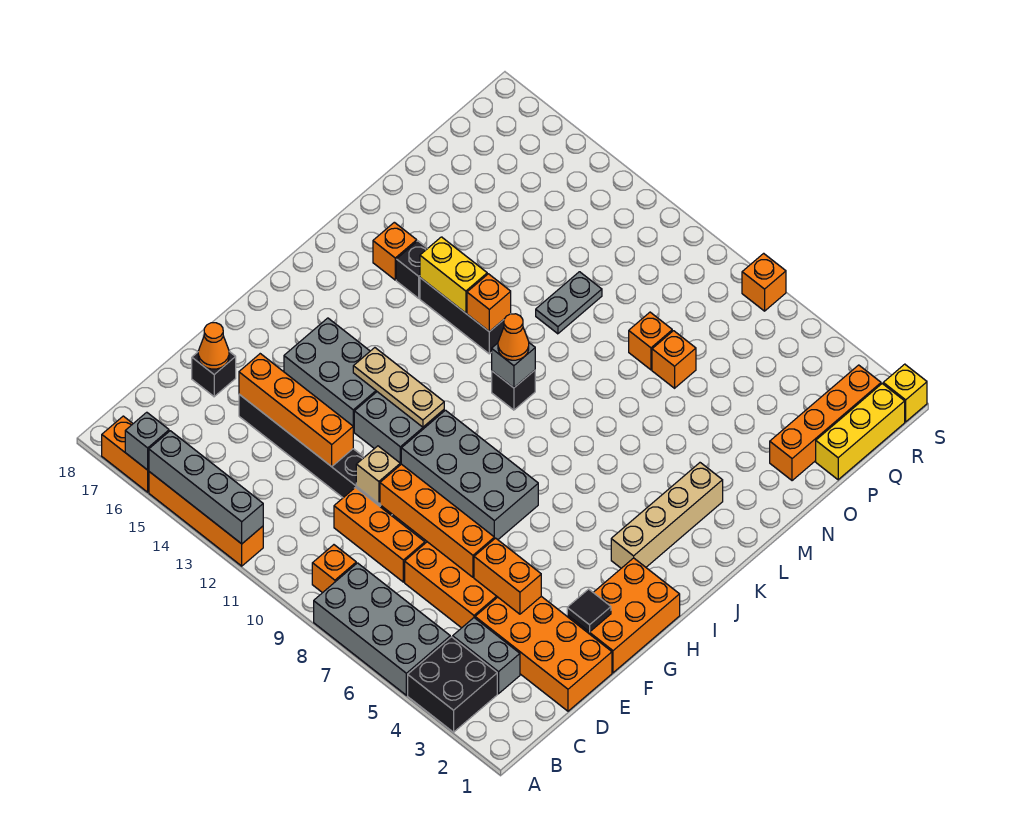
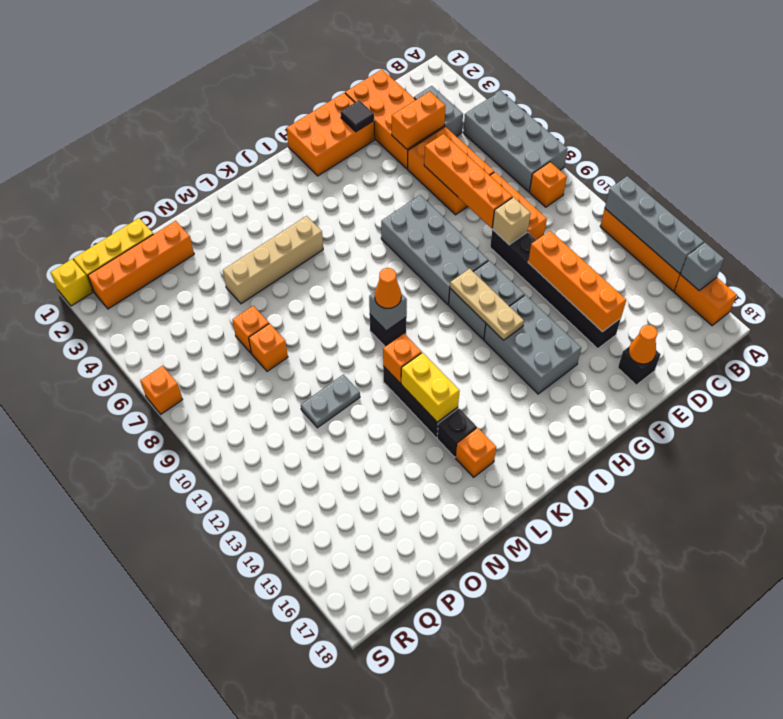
black brick A3:B4 level 1 -> none
orange brick E4:E5 level 2 -> orange brick D4:E4 level 2
tan brick I3:L3 level 1 -> tan brick K5:N5 level 1

